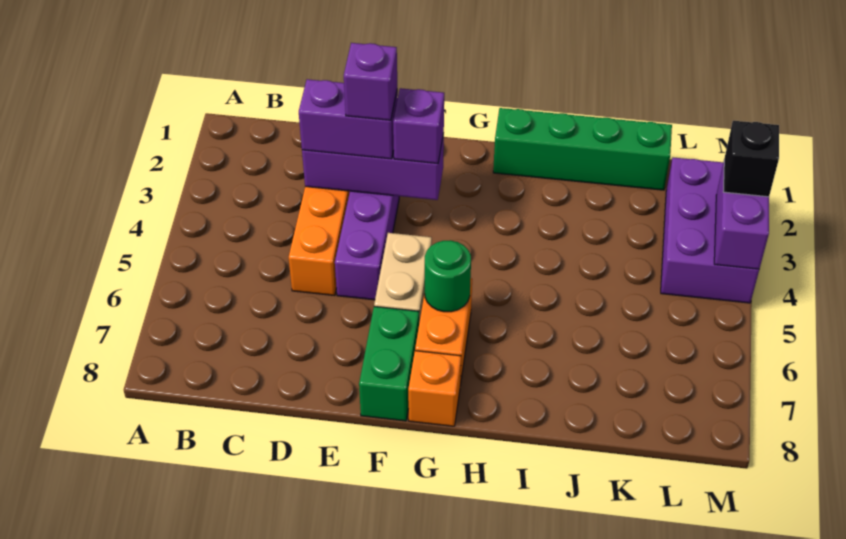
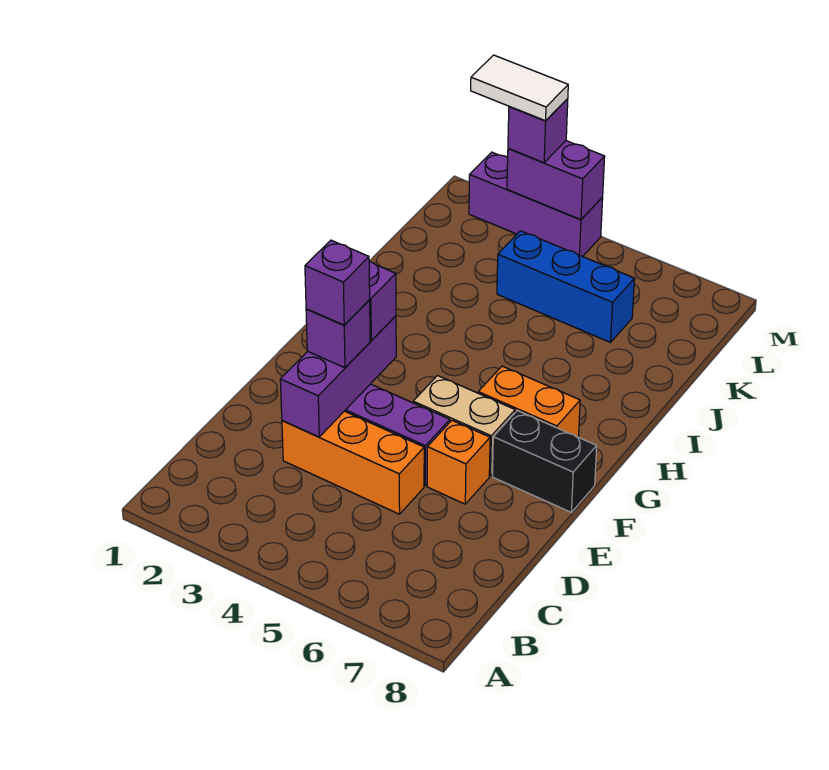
purple brick D3:E3 level 3 -> purple brick E3 level 3
green brick F7:F8 level 1 -> black brick F7:F8 level 1
green round brick G6 level 2 -> none
orange brick G8 level 1 -> orange brick E6 level 1
green brick H1:K1 level 1 -> none
none -> blue brick K4:K6 level 1
purple brick L2:M4 level 1 -> purple brick M2:M4 level 1
none -> white tile M2:M3 level 4
black brick M3 level 3 -> purple brick M3 level 3

